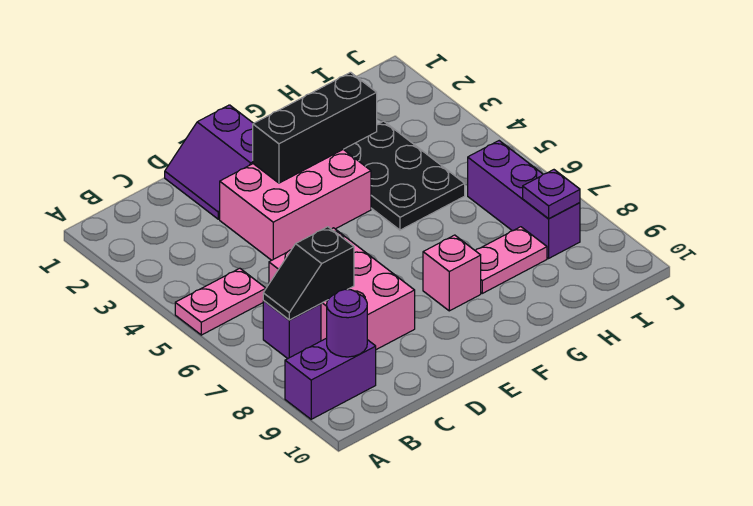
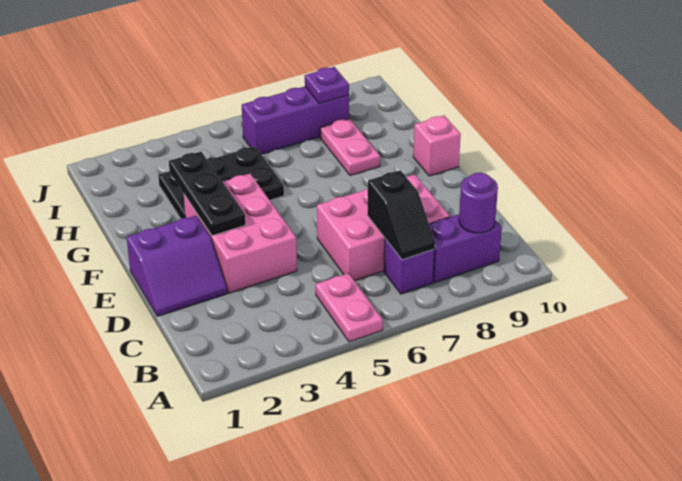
purple brick A9:B9 level 1 -> purple brick B8:B9 level 1
black brick E3:G3 level 2 -> black plate E3:G3 level 2
pink brick F8 level 1 -> pink brick F10 level 1

